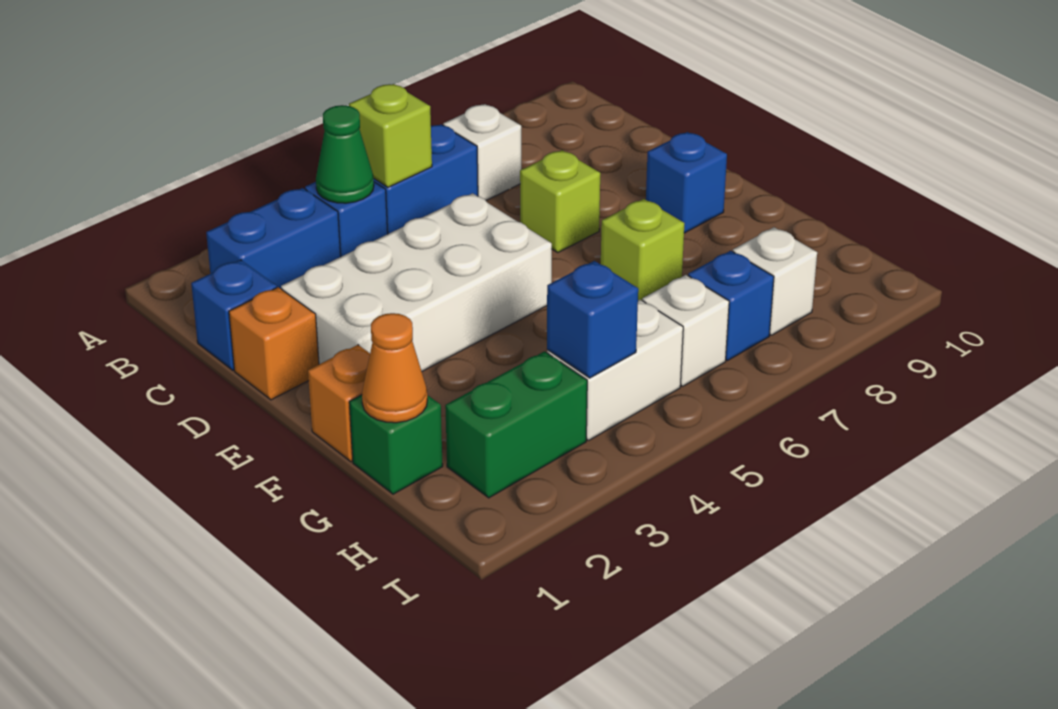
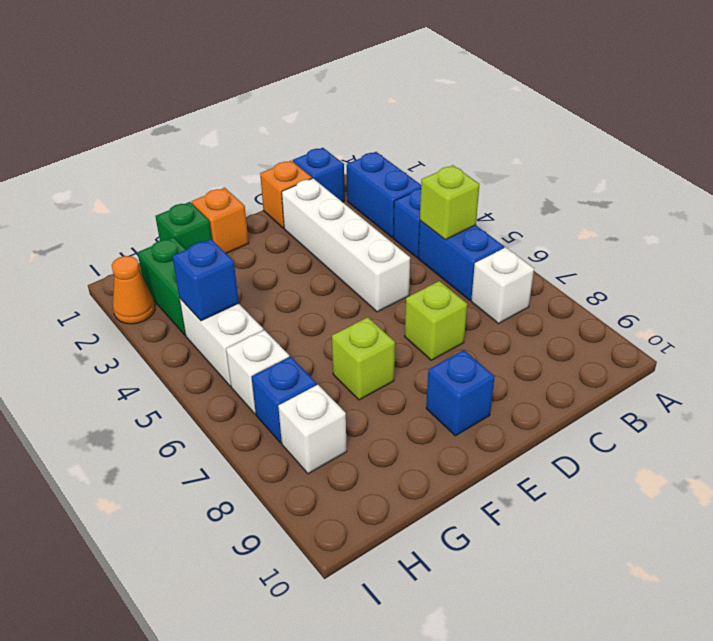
green cone B4 level 2 -> none
white brick D2:E5 level 1 -> white brick D2:D5 level 1
orange cone G1 level 2 -> orange cone I2 level 1

